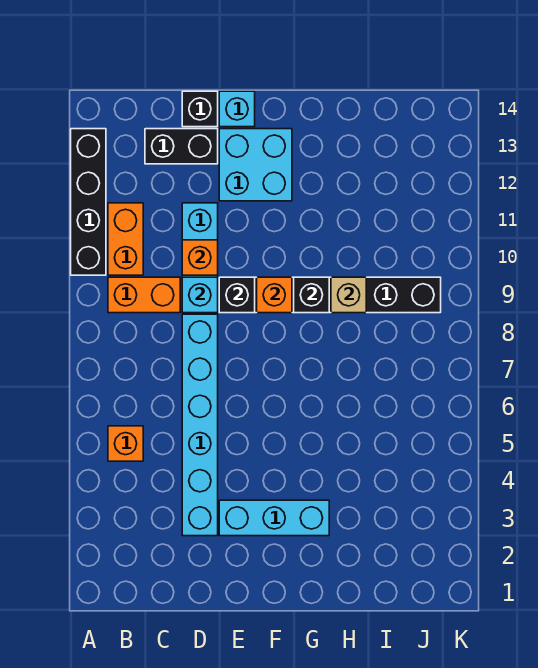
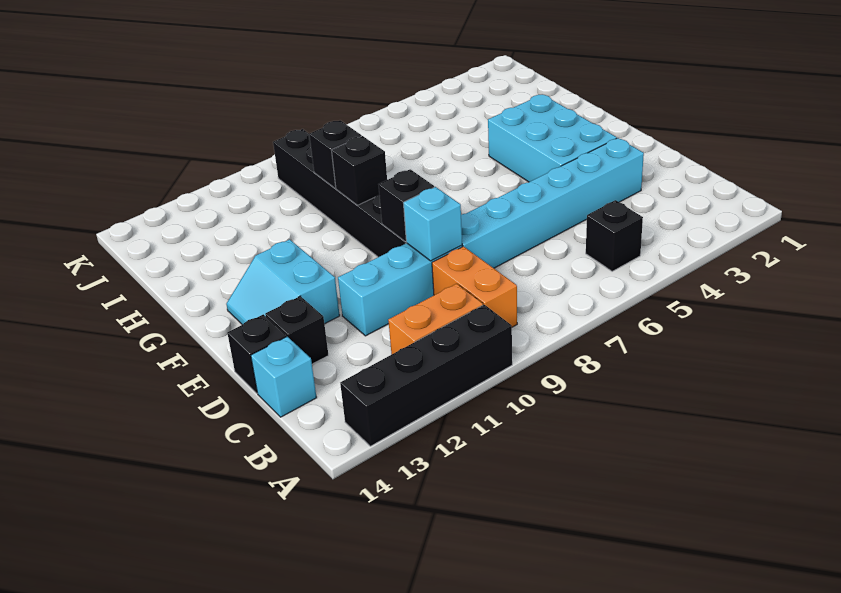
orange brick B5 level 1 -> black brick B5 level 1
black brick C13:D13 level 1 -> black brick D13 level 1
orange brick D10 level 2 -> none
cyan brick E3:G3 level 1 -> cyan brick E3:G4 level 1
cyan brick E12:F13 level 1 -> cyan slope E12:F13 level 1 top 12
cyan brick E14 level 1 -> cyan brick C14 level 1
orange brick F9 level 2 -> none
tan brick H9 level 2 -> black brick H9 level 2

